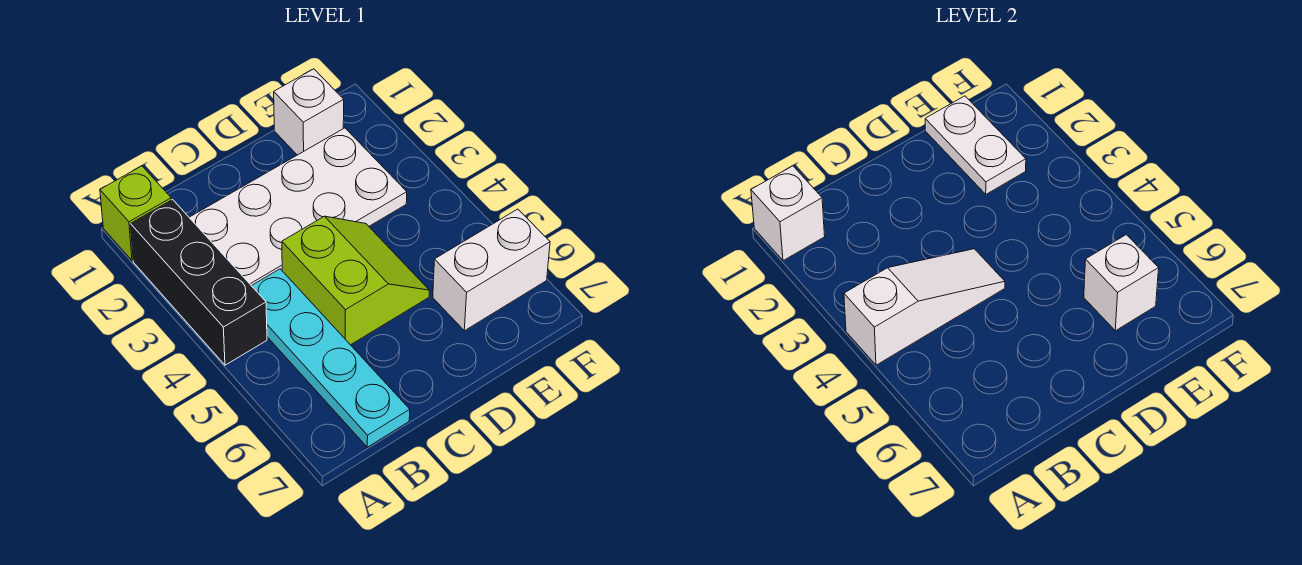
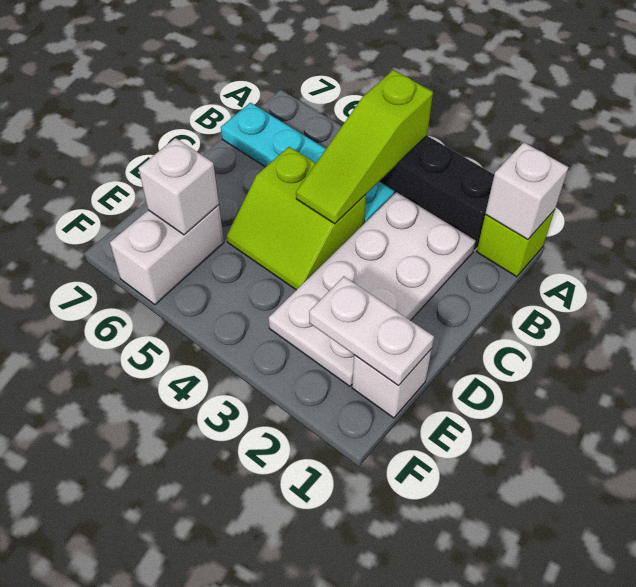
white slope A4:C4 level 2 top A -> lime slope A4:C4 level 2 top A

